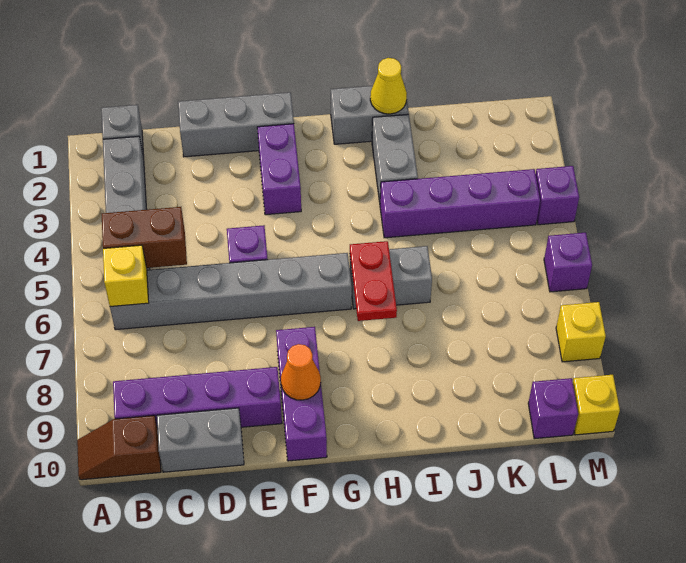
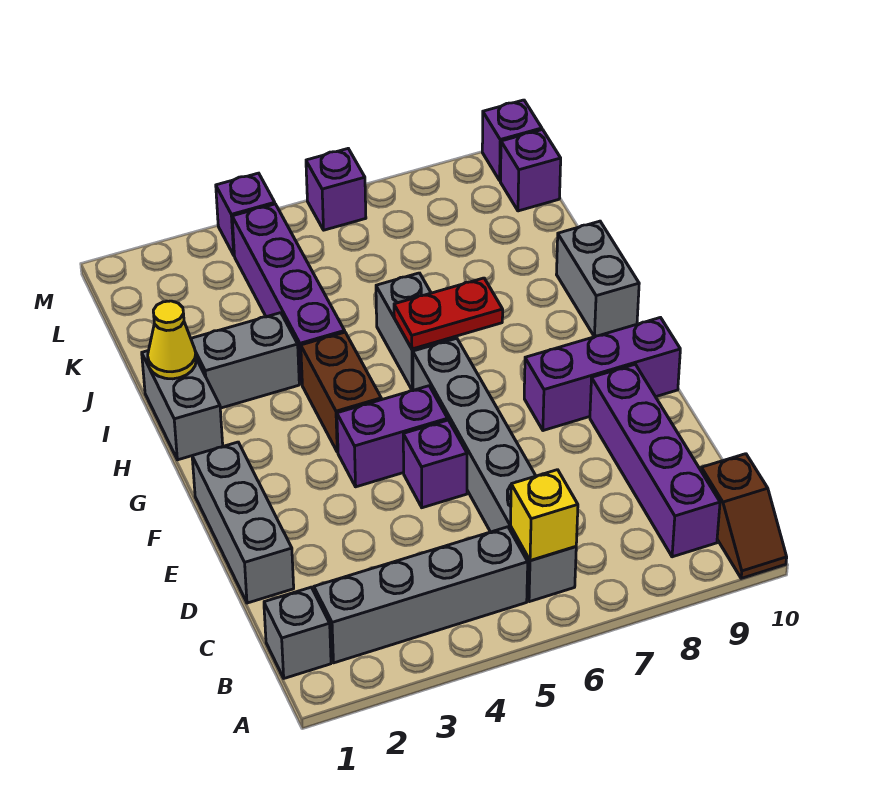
brown brick B5:C5 level 2 -> brown brick G4:H4 level 1
grey brick C10:D10 level 1 -> grey brick H10:I10 level 1
purple brick F2:F3 level 1 -> purple brick F4:F5 level 1
orange cone F9 level 2 -> none
yellow brick M8 level 1 -> none
yellow brick M10 level 1 -> purple brick M10 level 1

